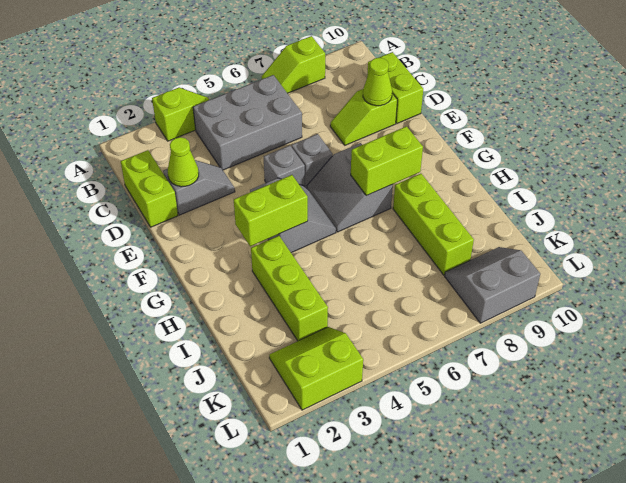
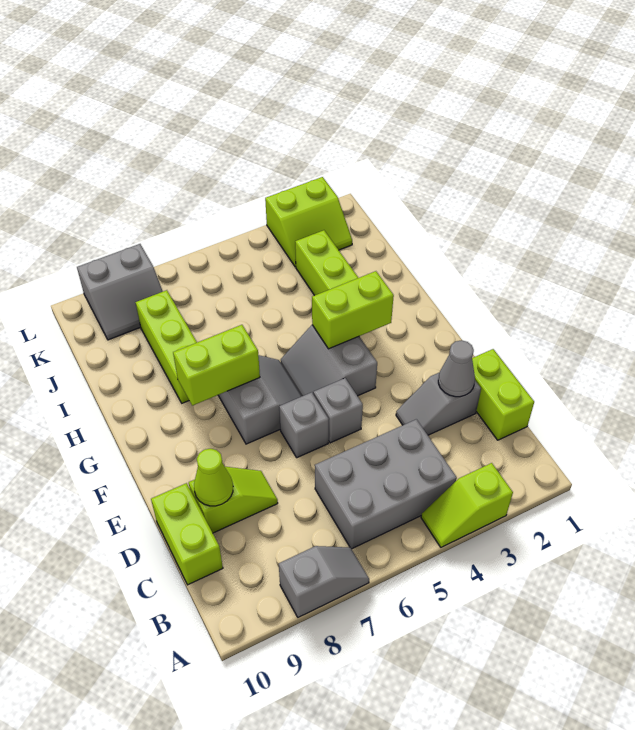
lime slope A7:A8 level 1 top 8 -> grey slope A7:A8 level 1 top 8
lime cone D2 level 2 -> grey cone D2 level 2

